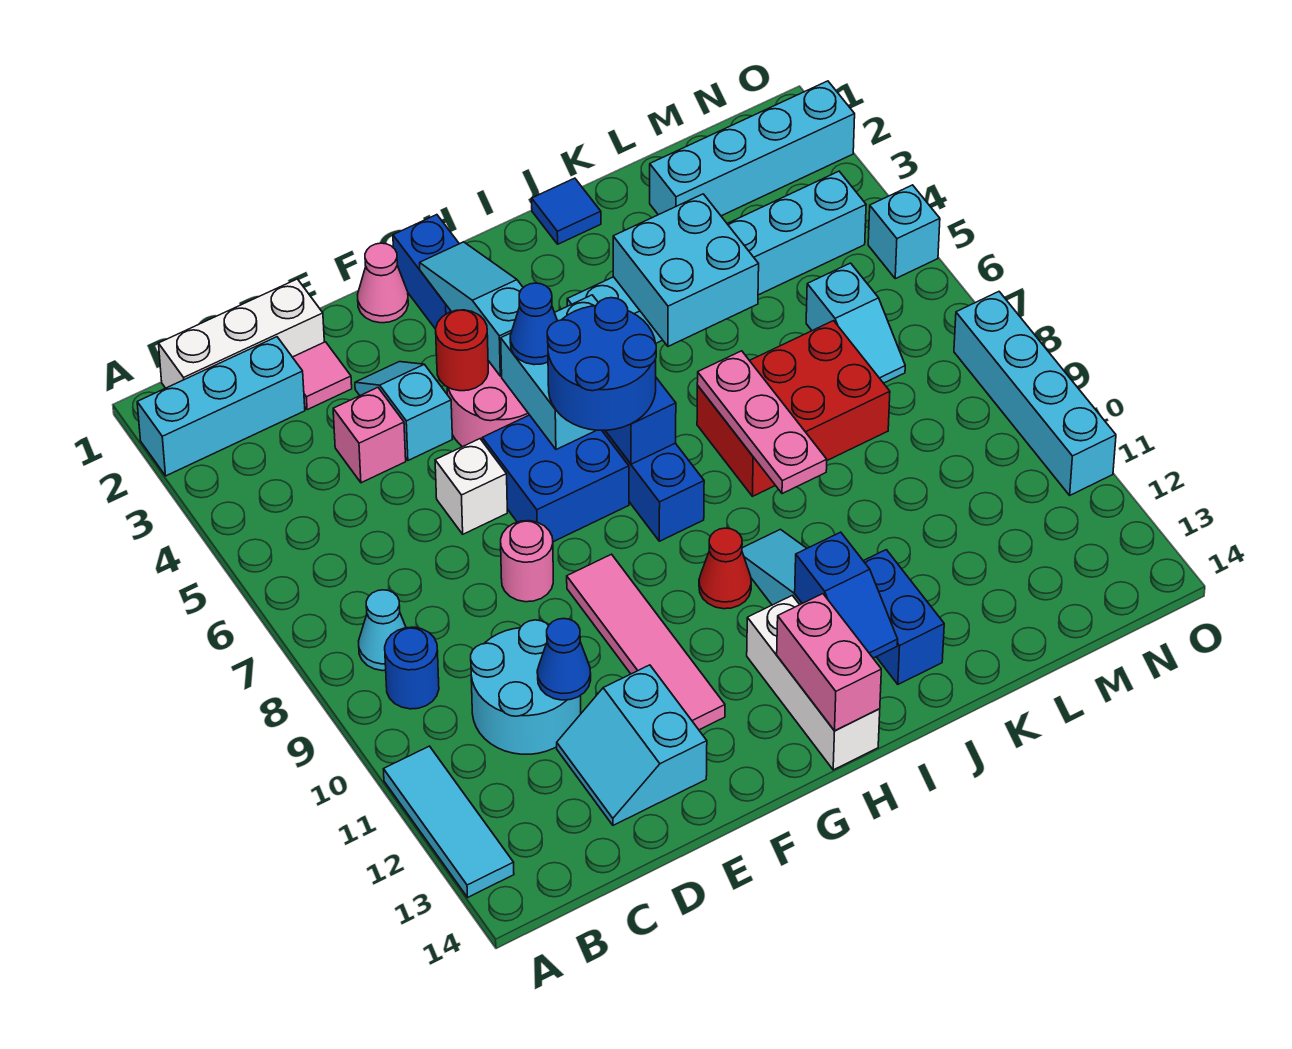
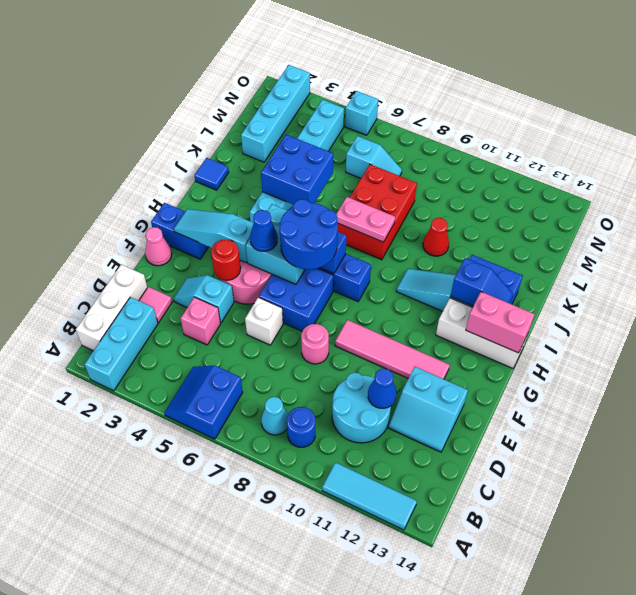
none -> blue slope A5:B6 level 1 top 6
red cone H10 level 1 -> red cone K10 level 1
cyan brick J4:K5 level 2 -> blue brick J4:K5 level 2
pink plate J7:J9 level 2 -> pink plate J7:J8 level 2
cyan brick O8:O11 level 1 -> none

